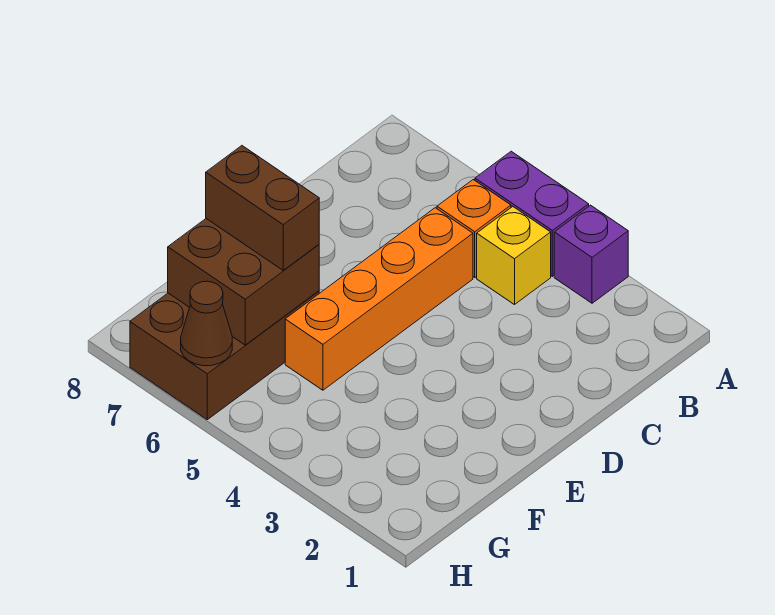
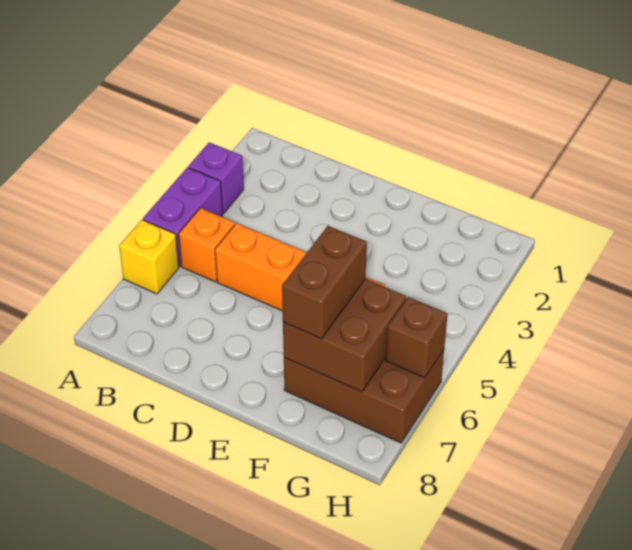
yellow brick B4 level 1 -> yellow brick A6 level 1
brown cone H6 level 2 -> brown brick H6 level 2

